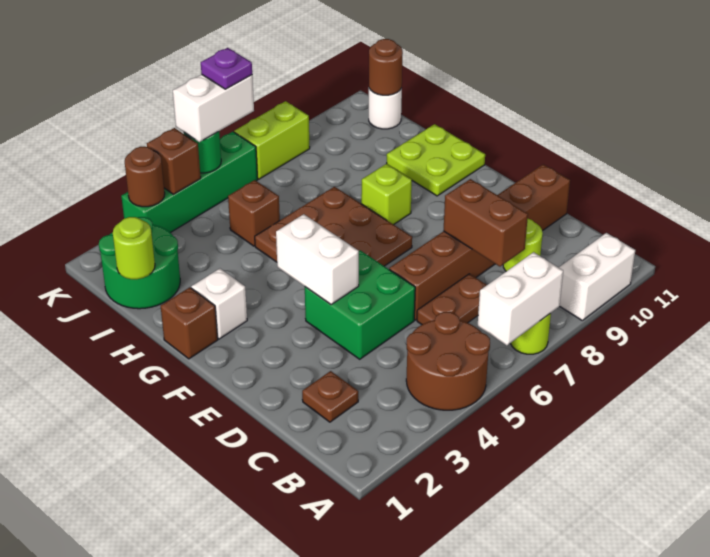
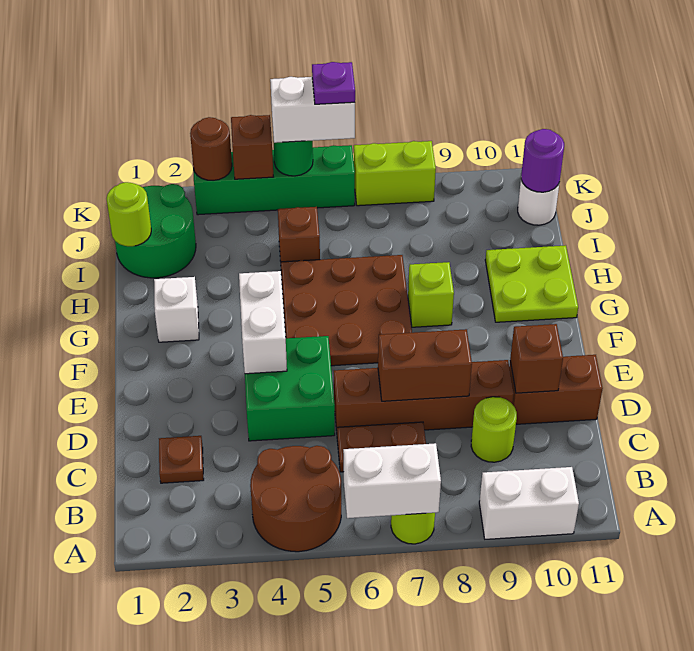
brown brick C8:D8 level 2 -> brown brick D7:D8 level 2
brown brick G1 level 1 -> brown brick D10 level 2
brown round brick J11 level 2 -> purple round brick J11 level 2

